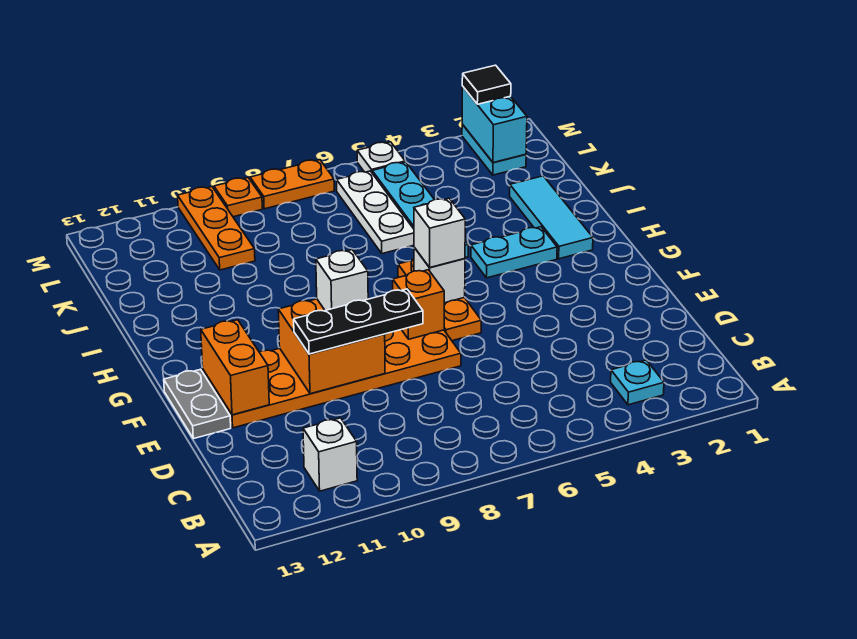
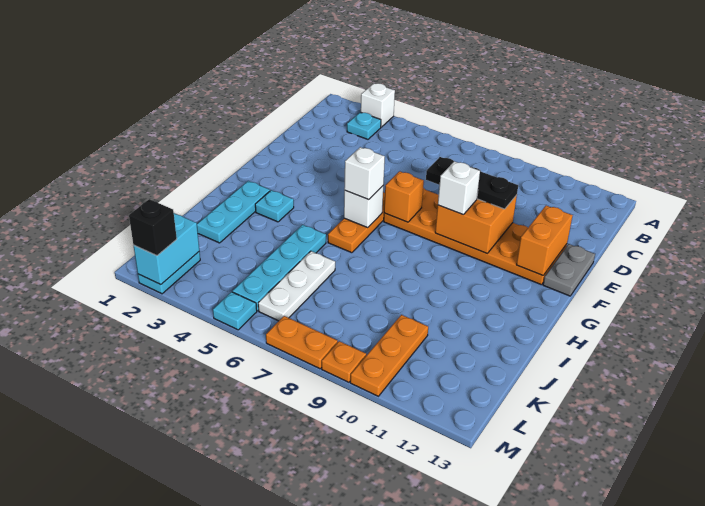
white brick B11 level 1 -> white brick A3 level 1
cyan tile H2:J2 level 1 -> cyan plate H2:J2 level 1
cyan plate H3:H4 level 1 -> cyan plate H3 level 1
black tile M2 level 3 -> black brick M2 level 3
white plate M5 level 1 -> cyan plate M5 level 1

